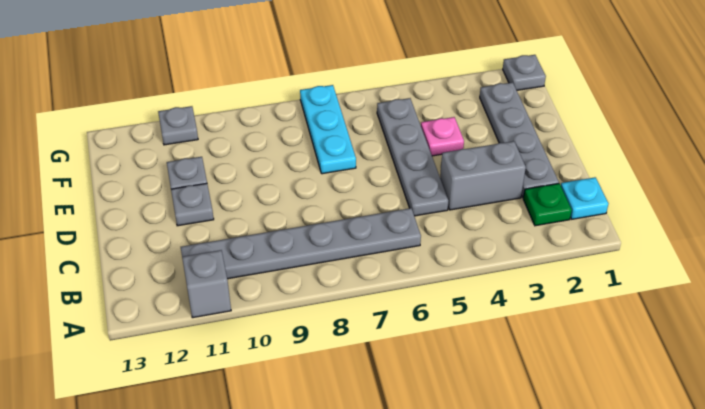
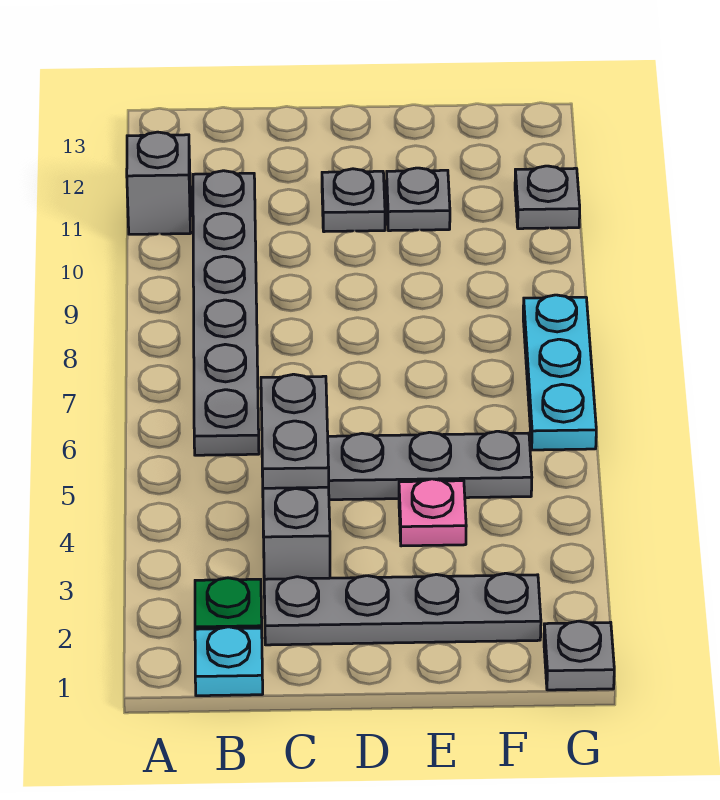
none -> grey plate C4:C5 level 2
cyan plate E7:G7 level 1 -> cyan plate G6:G8 level 1

